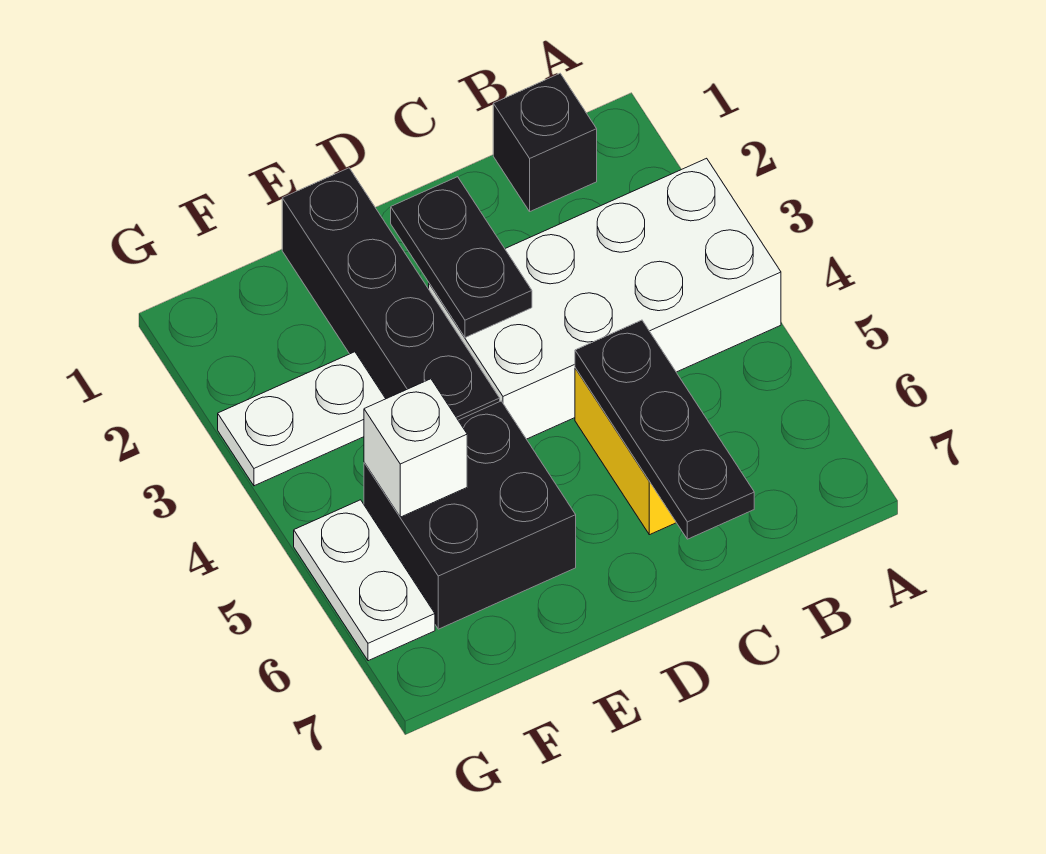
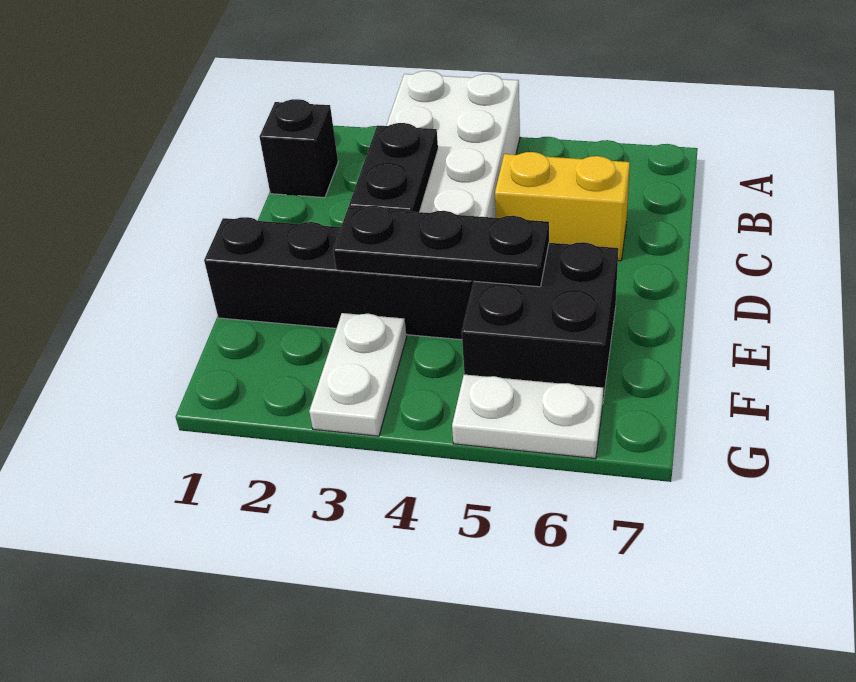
black plate C5:C7 level 2 -> black plate E3:E5 level 2
black plate D2:D3 level 2 -> black plate C3:D3 level 2
white brick F5 level 2 -> none

